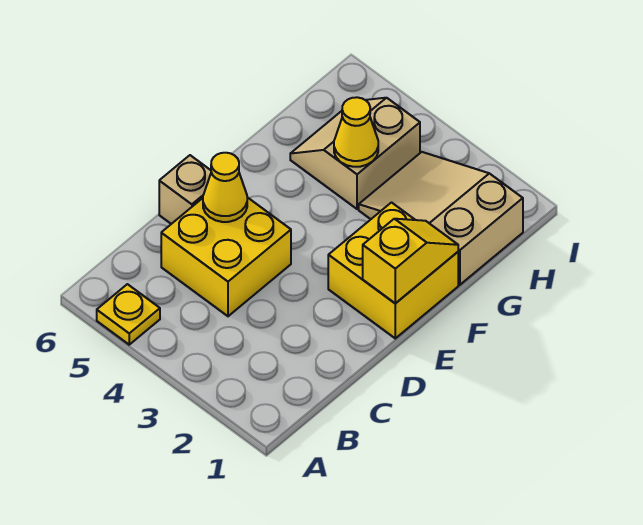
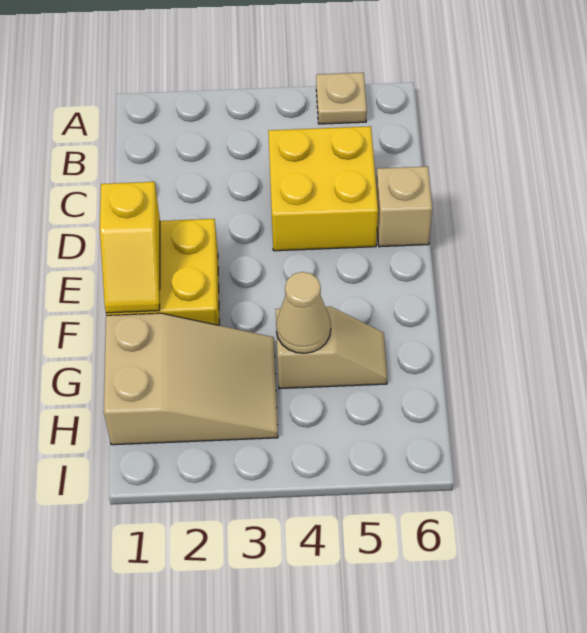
yellow plate A5 level 1 -> tan plate A5 level 1
yellow cone D5 level 2 -> none
tan slope G4:H5 level 1 top 4 -> tan slope G4:G5 level 1 top 4
yellow cone G4 level 2 -> tan cone G4 level 2

